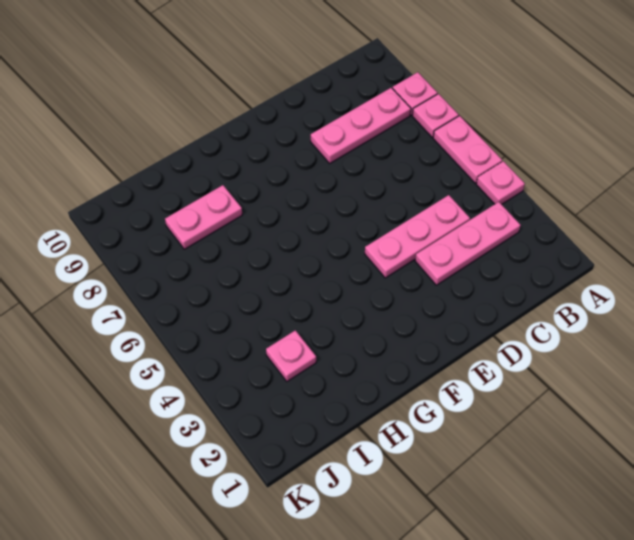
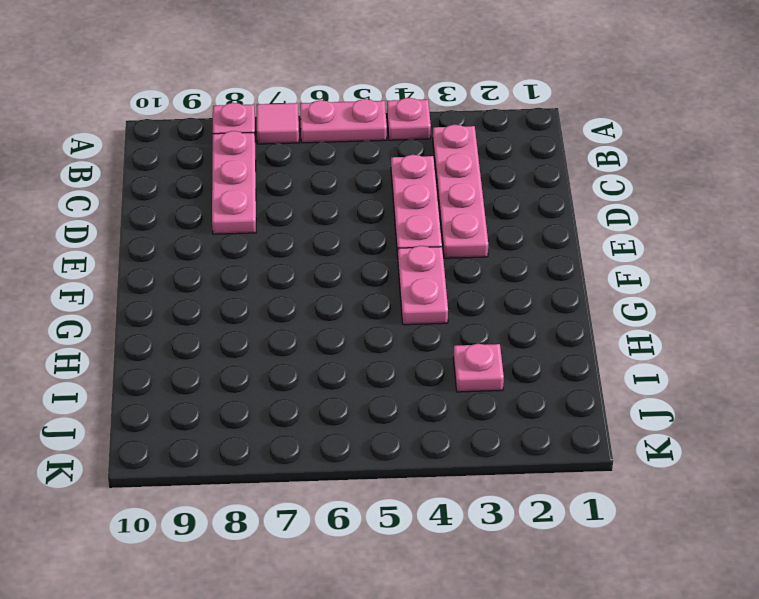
pink plate A7 level 1 -> pink tile A7 level 1
pink plate B3:D3 level 1 -> pink plate B3:E3 level 1
pink plate H8:I8 level 1 -> pink plate F4:G4 level 1

